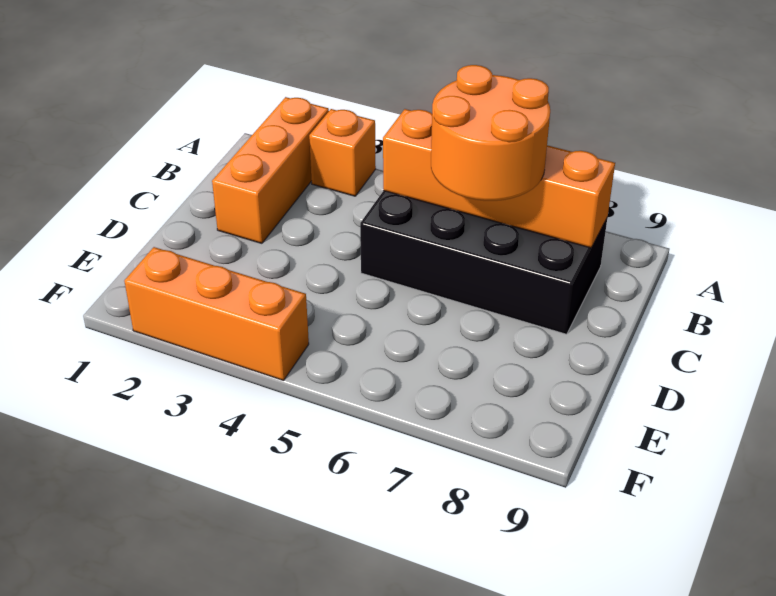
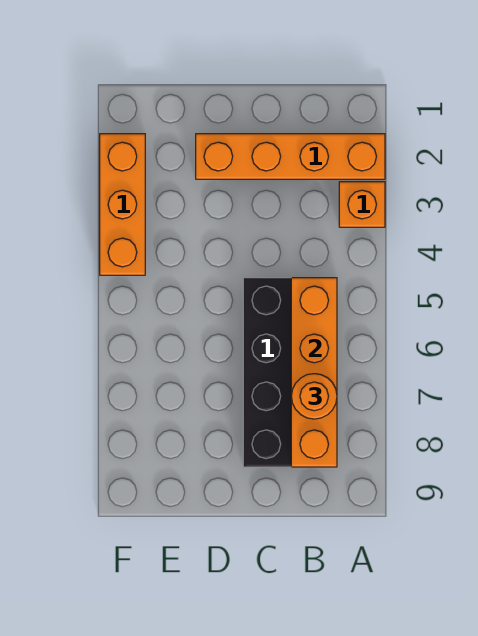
orange brick A2:C2 level 1 -> orange brick A2:D2 level 1
orange round brick B6:C7 level 3 -> orange round brick B7 level 3

